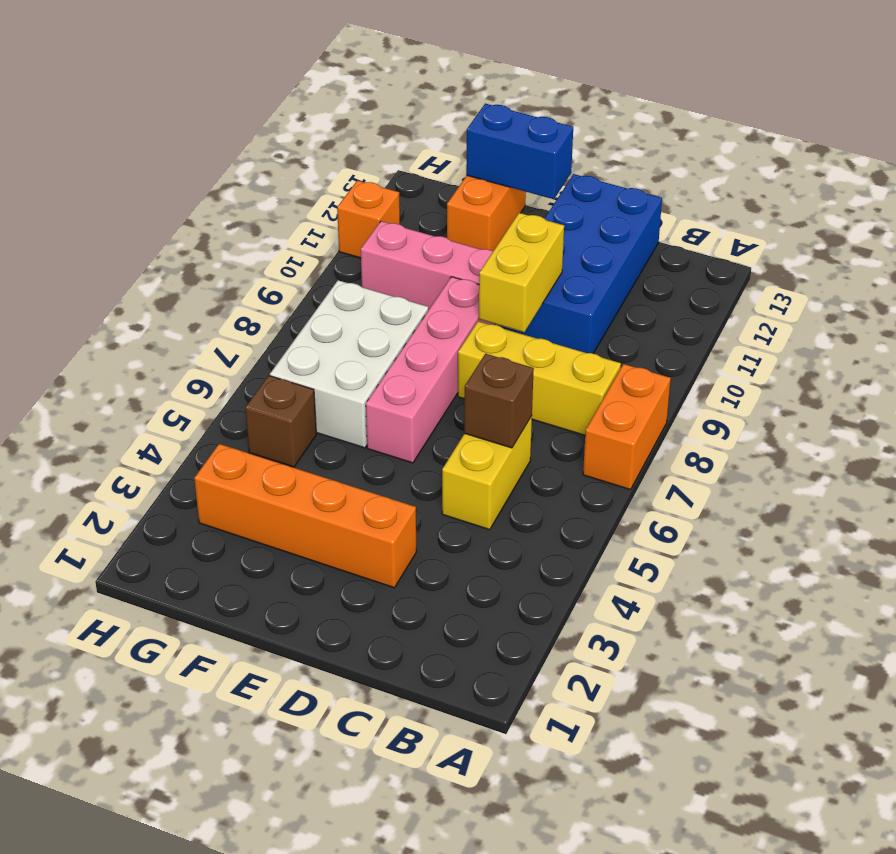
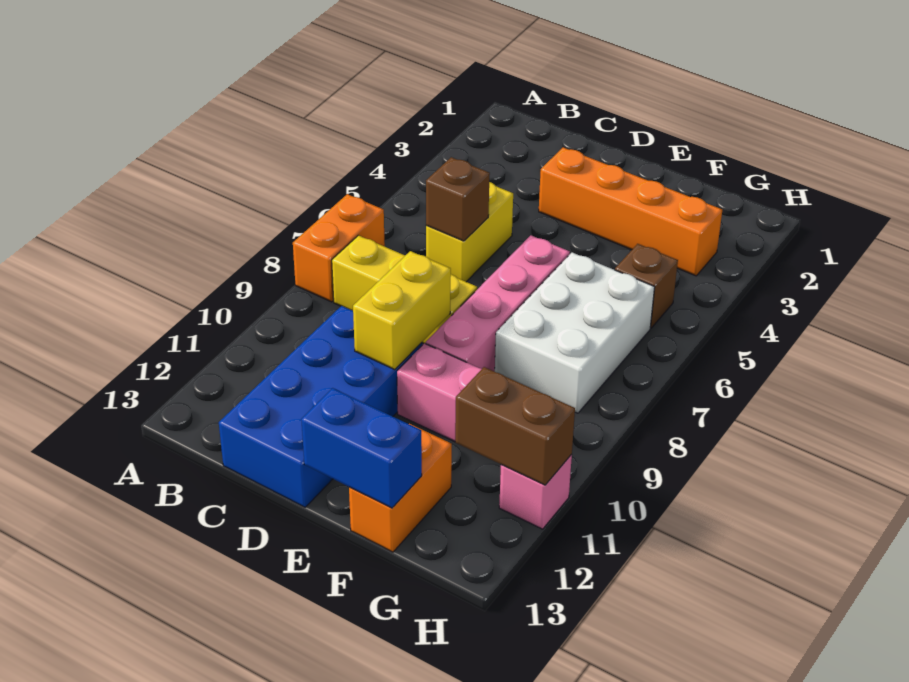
none -> brown brick G11:H11 level 2
orange brick H11 level 1 -> pink brick H11 level 1

